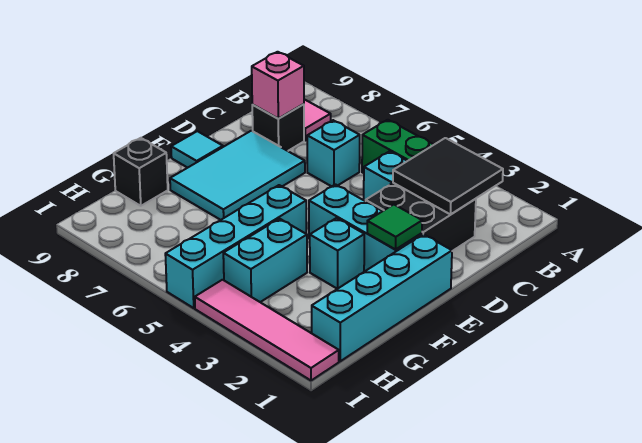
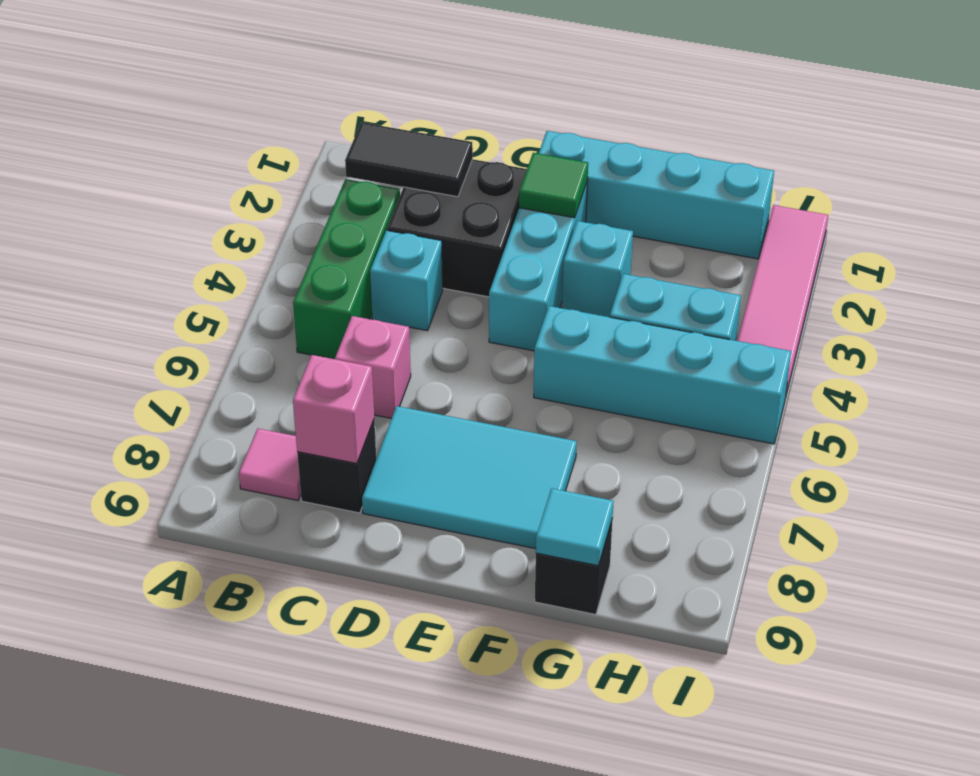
black tile B2:C3 level 2 -> black tile B2:C2 level 2
cyan brick C6 level 1 -> pink brick C6 level 1
cyan tile E9 level 1 -> cyan tile G9 level 2

